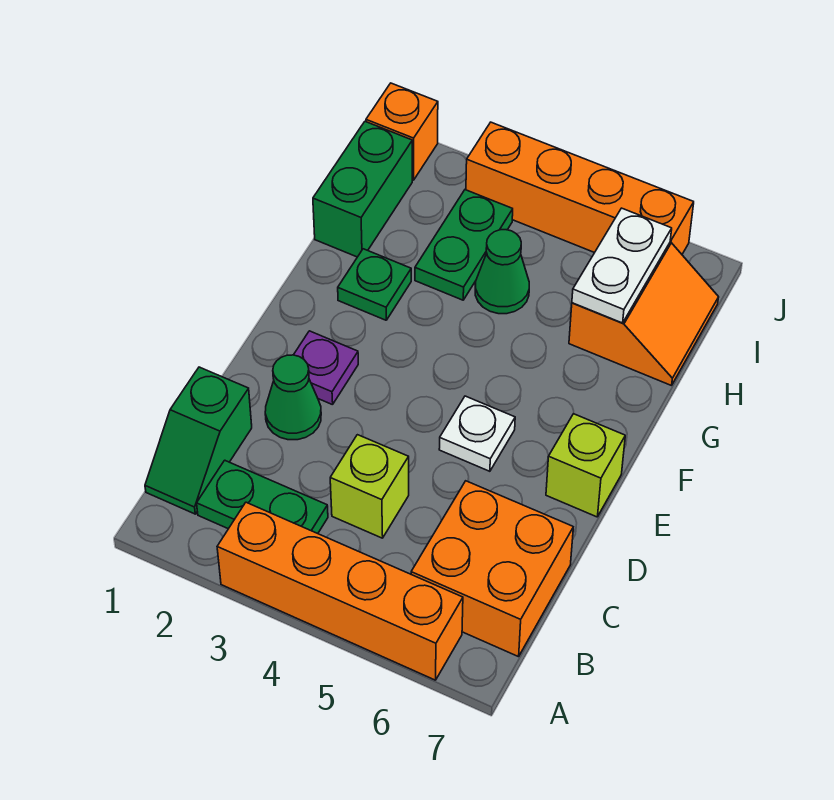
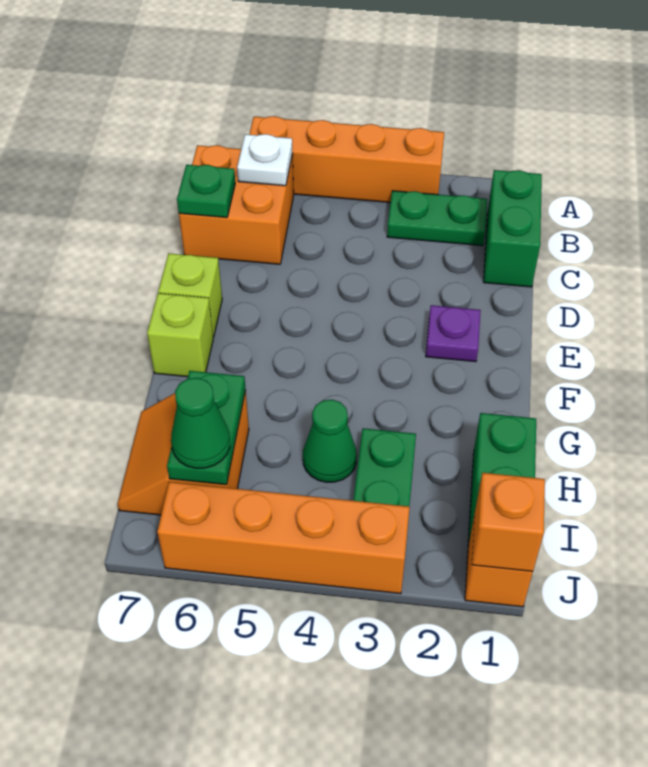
green slope B1:C1 level 1 top C -> green brick B1:C1 level 1
lime brick C4 level 1 -> lime brick F7 level 1
green cone D2 level 1 -> green cone I6 level 3
white plate E5 level 1 -> white plate B6 level 2
green plate G2 level 1 -> green plate C7 level 2
white plate H6:I6 level 2 -> green plate H6:I6 level 2
none -> orange brick J1 level 2

